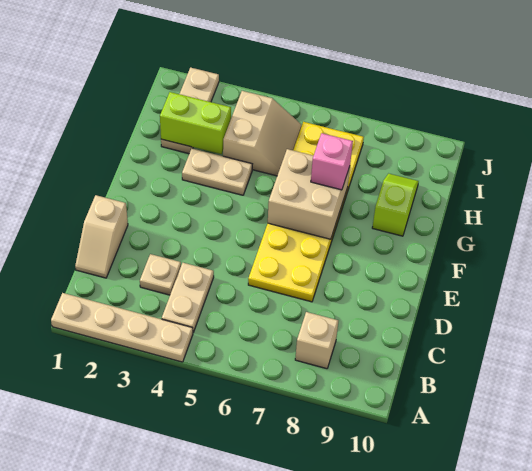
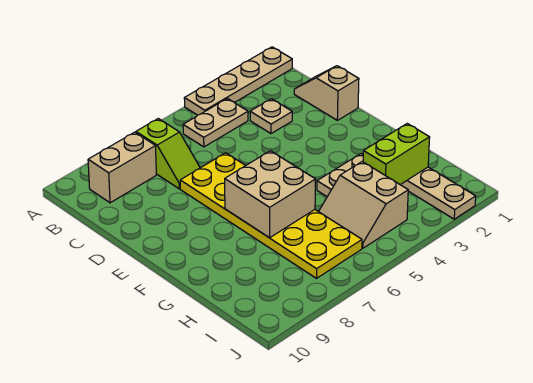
tan plate B4:C4 level 1 -> tan plate B4:B5 level 1
tan brick B8 level 1 -> tan brick B8:B9 level 1
pink brick G7 level 3 -> none
lime slope G9:H9 level 1 top G -> lime slope B7:C7 level 1 top B

